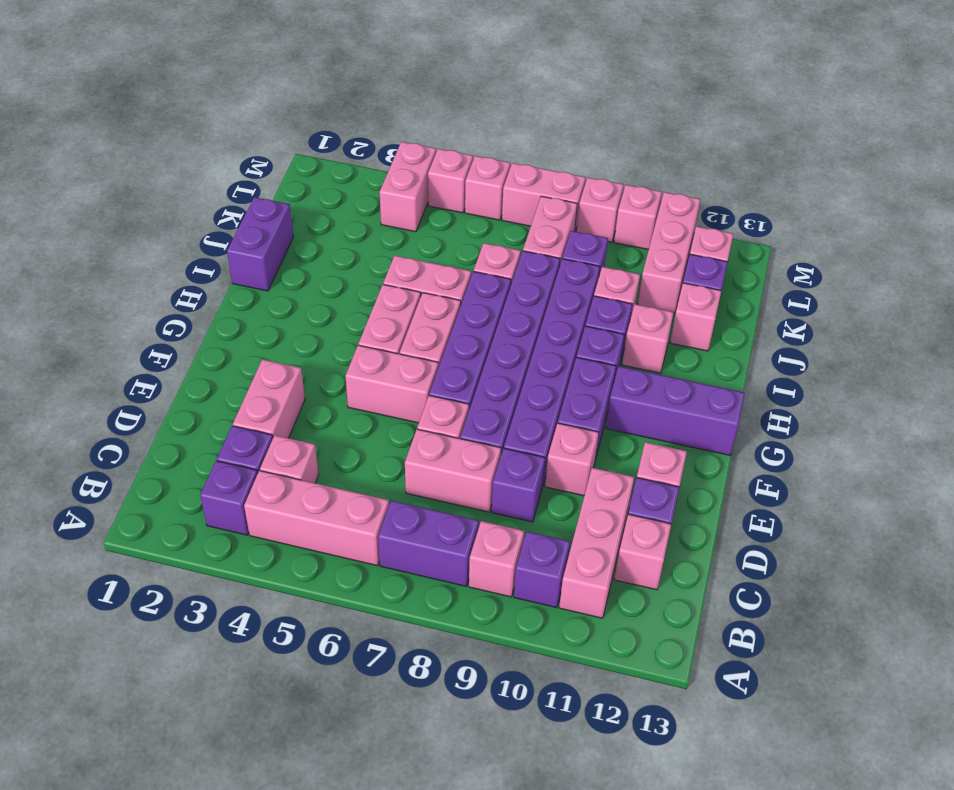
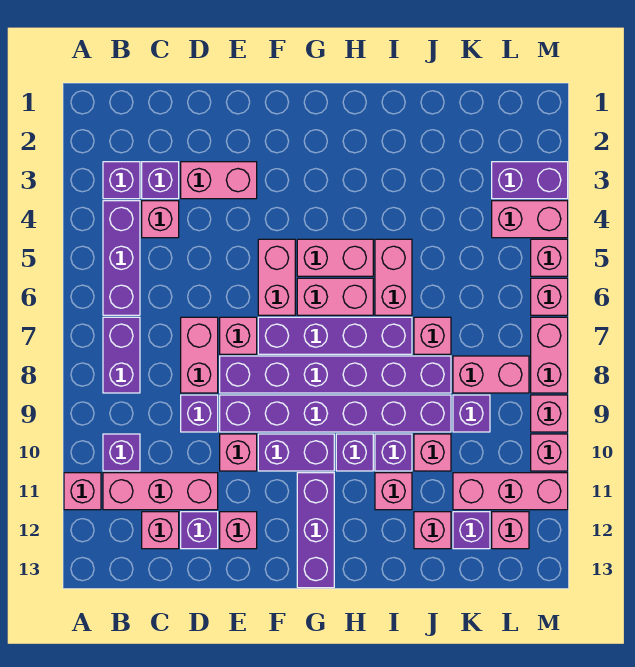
pink brick B4:B6 level 1 -> purple brick B4:B6 level 1
pink brick B9 level 1 -> pink brick A11 level 1
purple brick I1:J1 level 1 -> purple brick L3:M3 level 1

